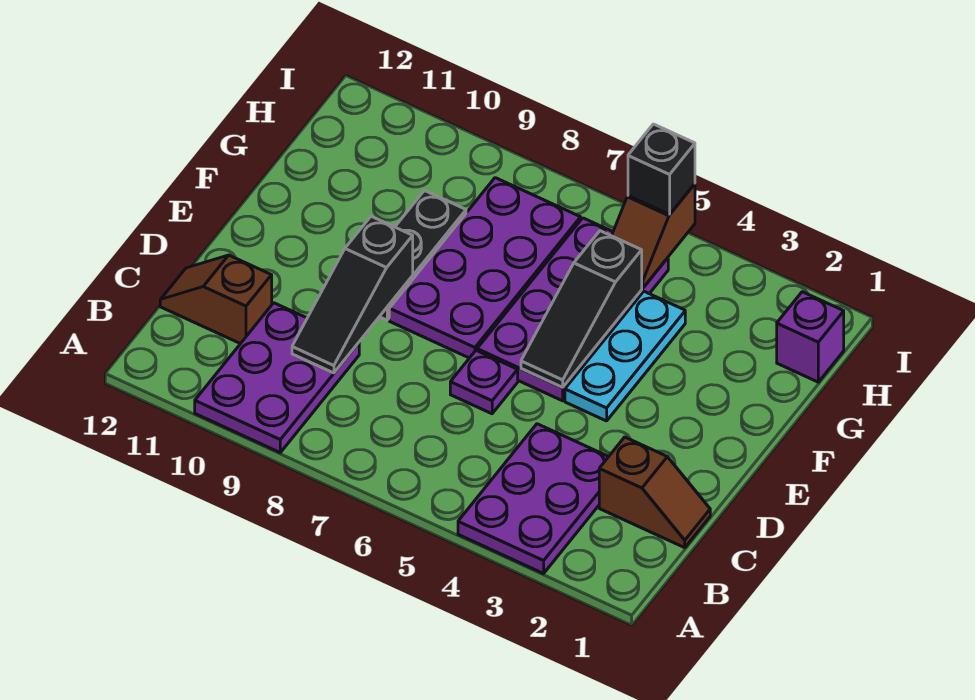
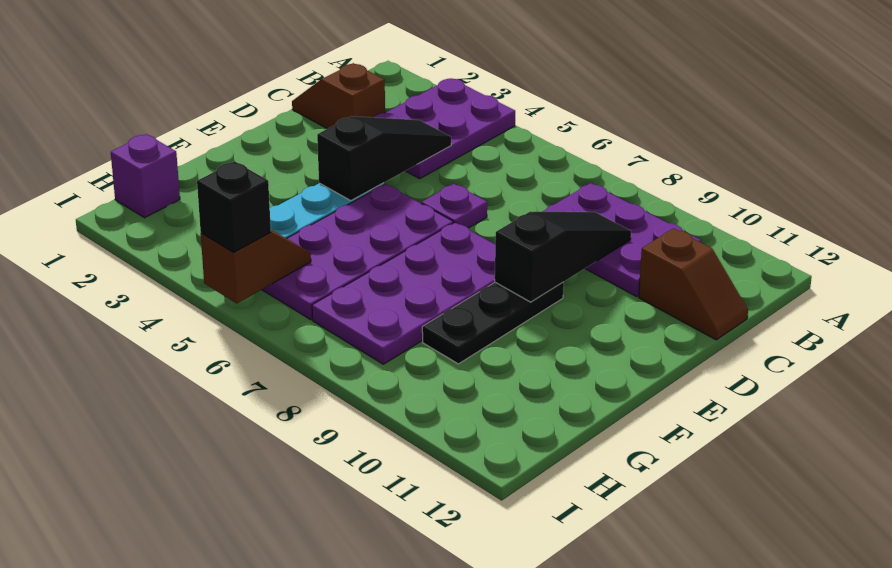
purple plate A9:C10 level 1 -> purple plate B8:C10 level 1
black slope E5:G5 level 2 top G -> black slope C4:E4 level 2 top E

